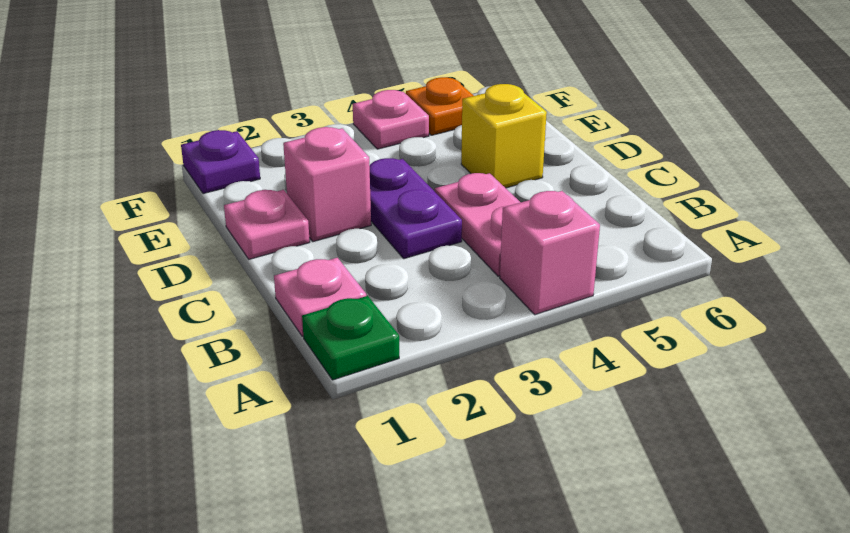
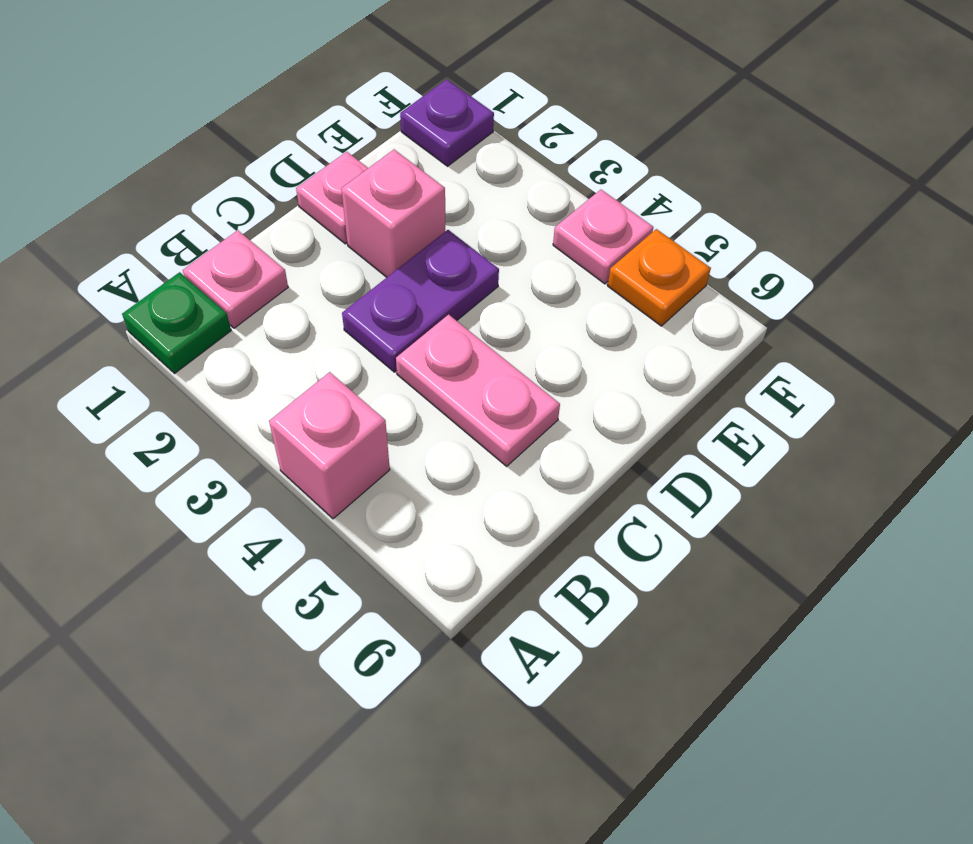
pink plate B4:C4 level 1 -> pink plate C4:C5 level 1
yellow brick D5 level 1 -> none

